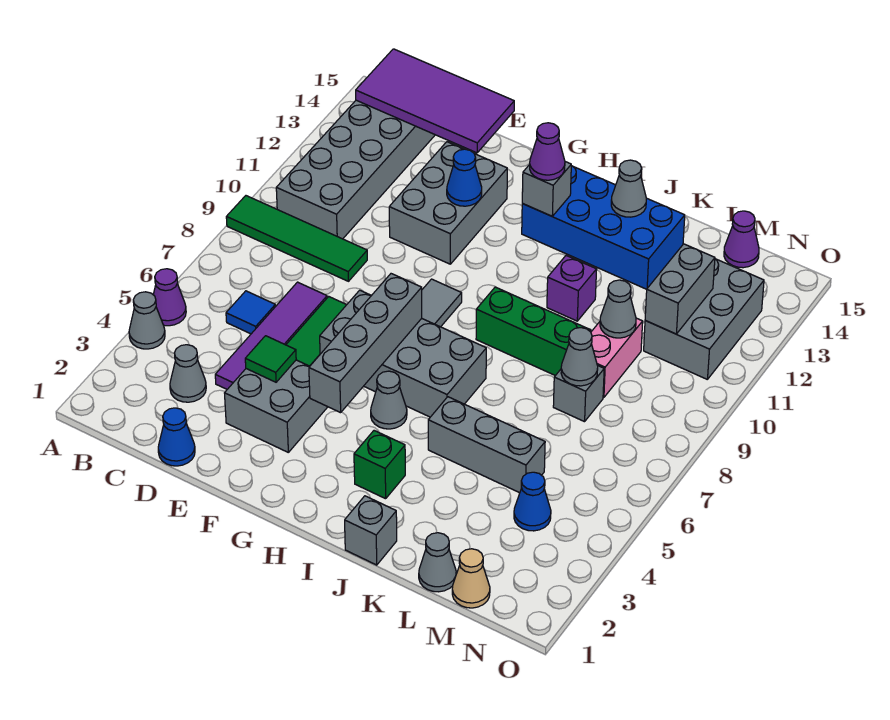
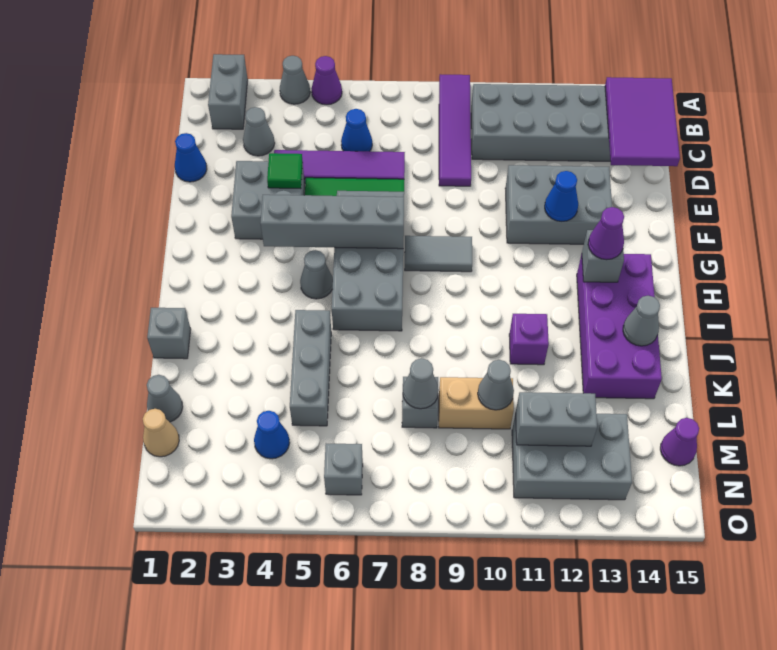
none -> grey brick A2:B2 level 1
green tile A9:D9 level 1 -> purple tile A9:D9 level 1
purple tile B14:E15 level 2 -> purple tile B14:D15 level 2
blue tile C6 level 1 -> blue cone C6 level 1
blue brick H13:K14 level 1 -> purple brick H13:K14 level 1
green brick I3 level 1 -> none
green brick I9:K9 level 1 -> none
pink brick L9:L10 level 1 -> tan brick L9:L10 level 1
none -> grey brick N6 level 1

